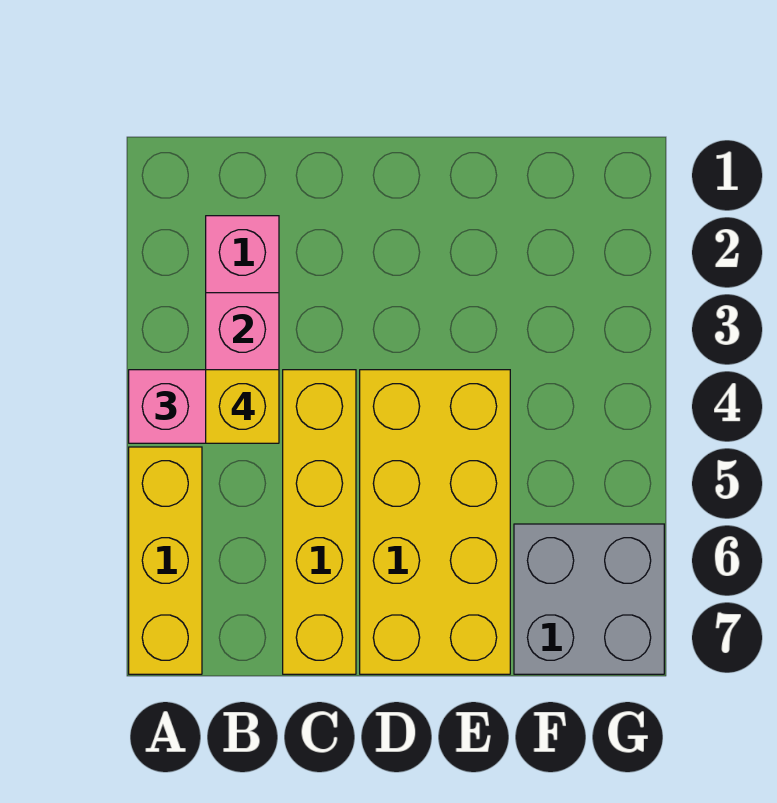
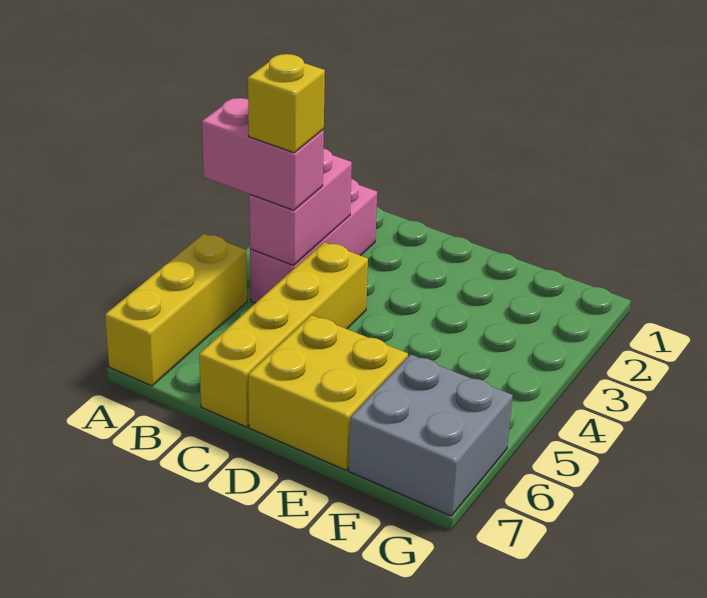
yellow brick D4:E7 level 1 -> yellow brick D6:E7 level 1

